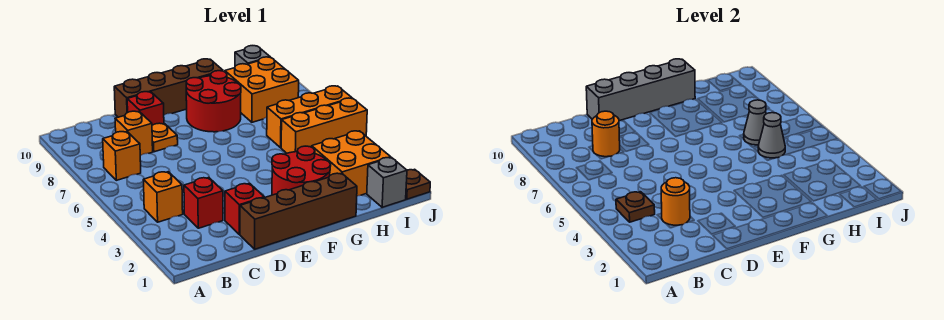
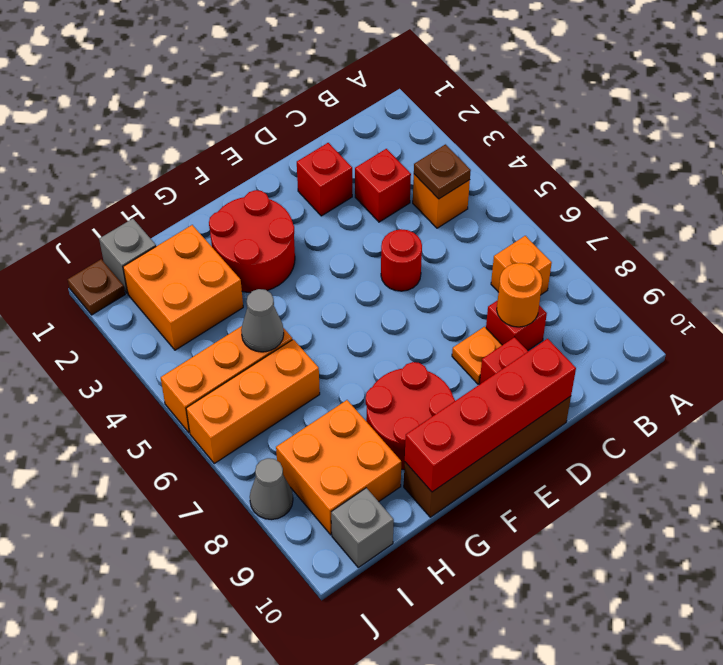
orange round brick C3 level 2 -> none
orange brick C8 level 1 -> red brick C8 level 1
brown brick D1:G1 level 1 -> none
none -> red round brick D5 level 1
grey brick D10:G10 level 2 -> red brick D10:G10 level 2
grey cone H6 level 2 -> grey cone J8 level 1

